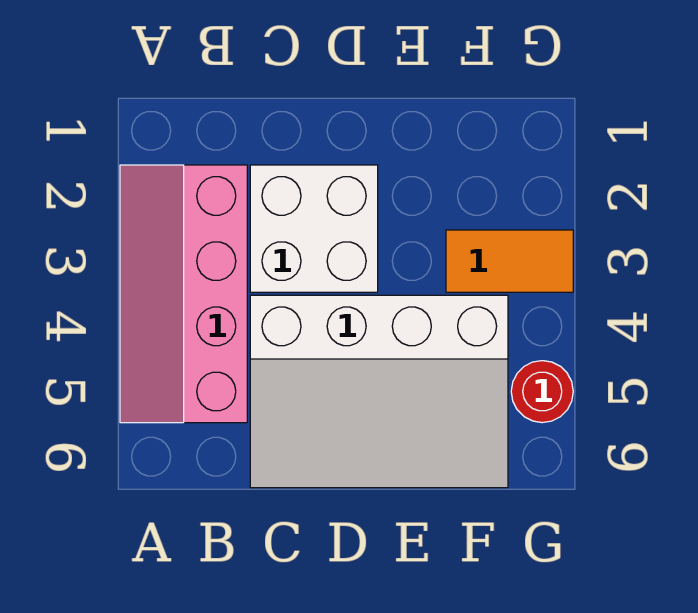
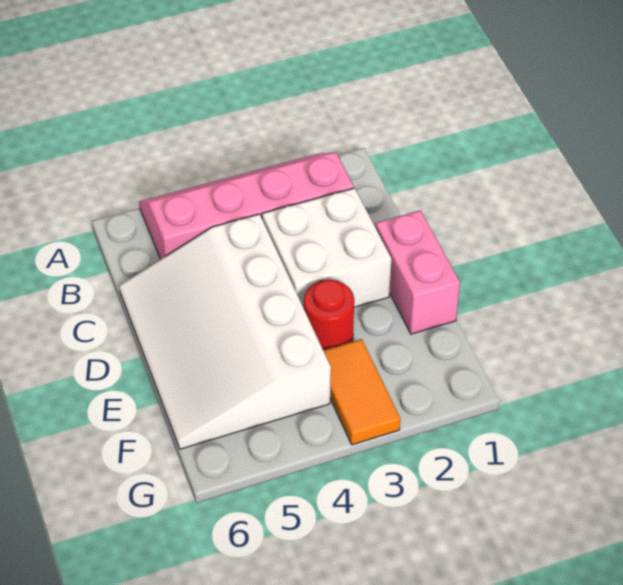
none -> pink brick D1:E1 level 1
red round brick G5 level 1 -> red round brick E3 level 1

